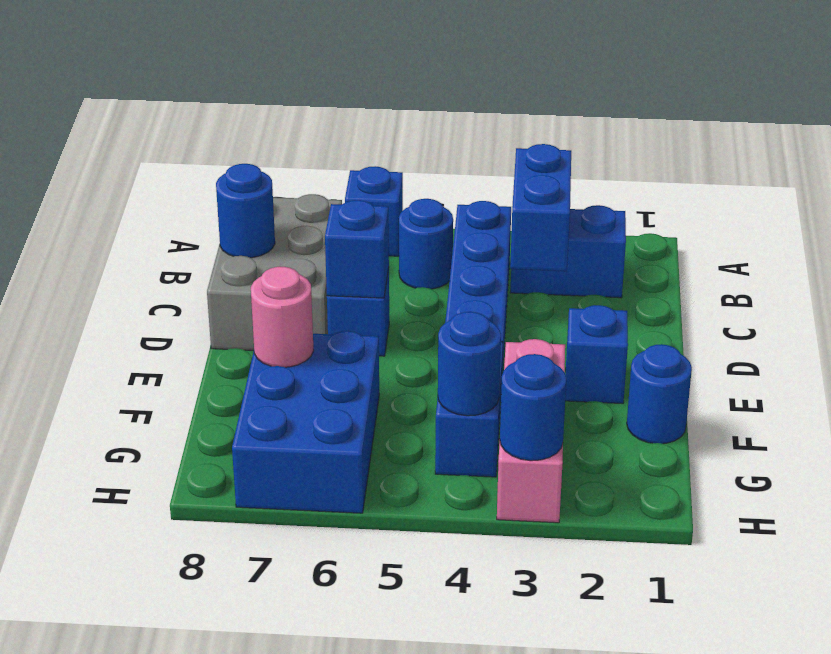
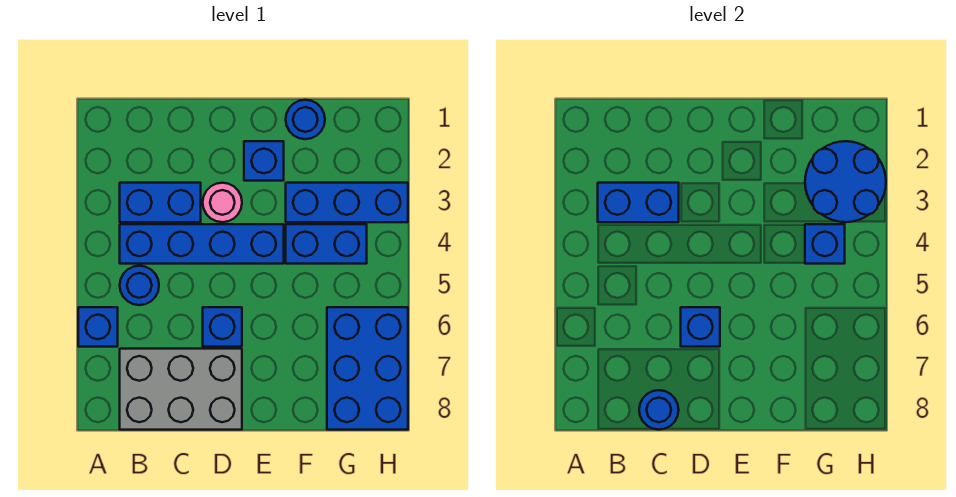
blue brick B2:B3 level 1 -> blue brick B3:C3 level 1
pink brick F3:H3 level 1 -> blue brick F3:H3 level 1
blue brick F6:H7 level 1 -> blue brick G6:H8 level 1
pink round brick F7 level 2 -> pink round brick D3 level 1
blue round brick G4 level 2 -> blue brick G4 level 2
blue round brick H3 level 2 -> blue round brick G2:H3 level 2

